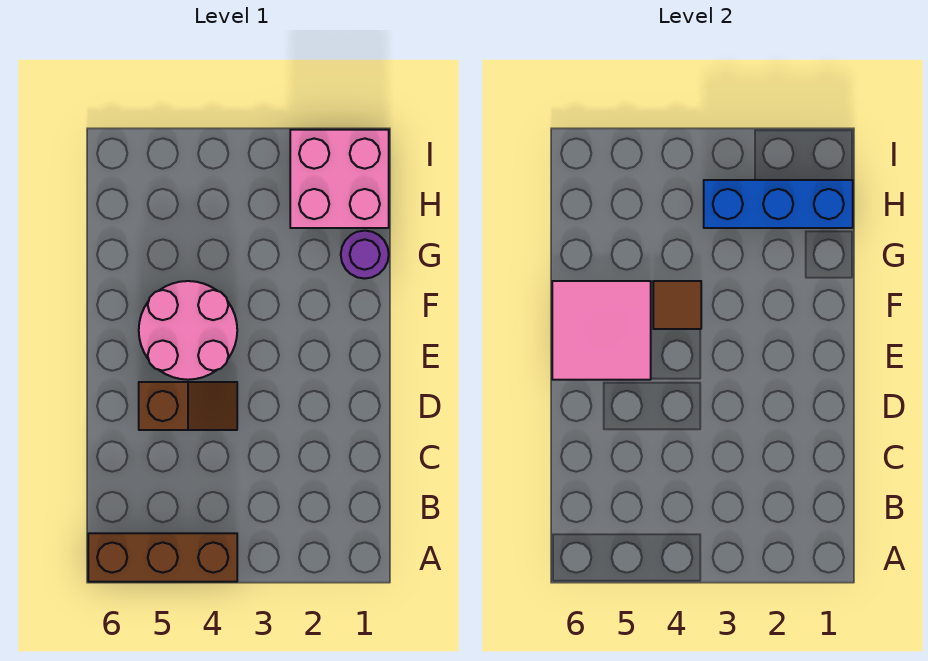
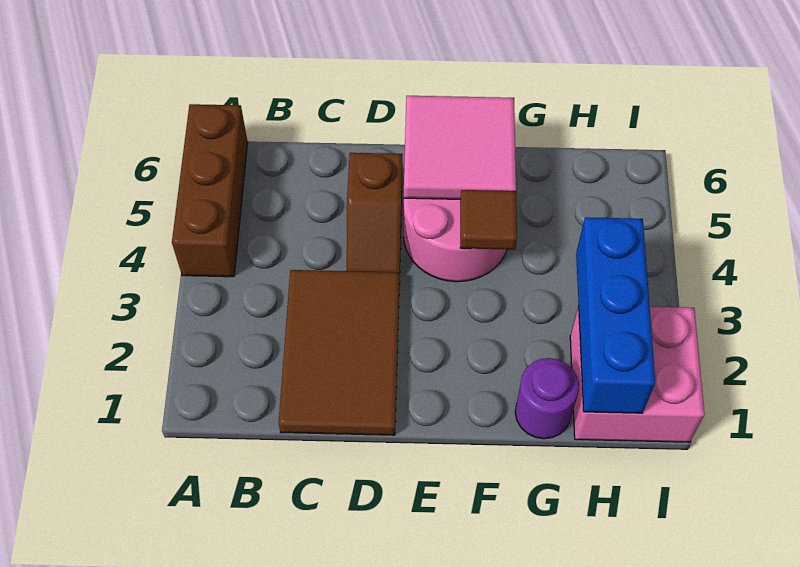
none -> brown tile C1:D3 level 1

